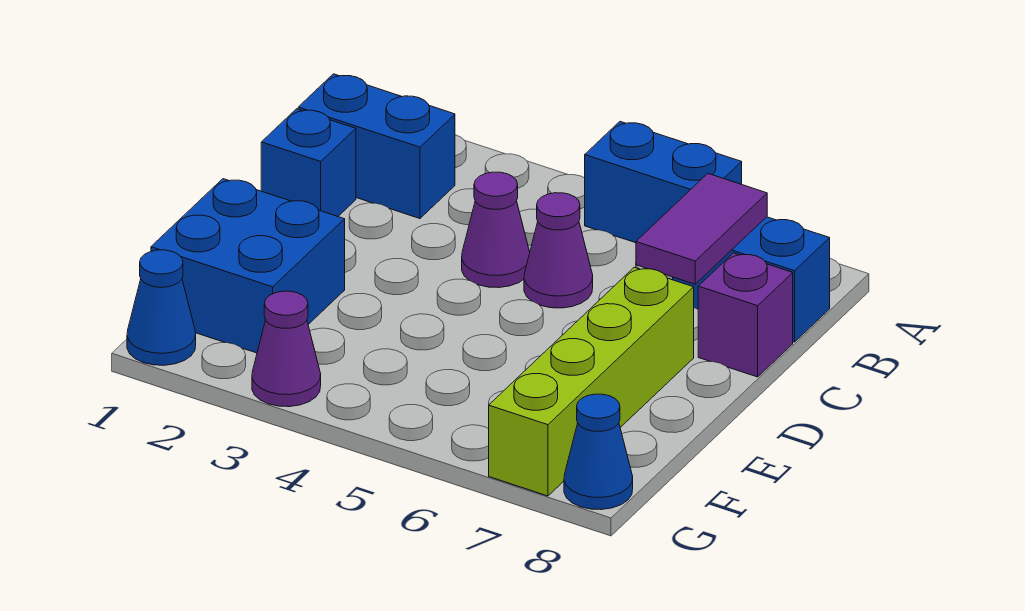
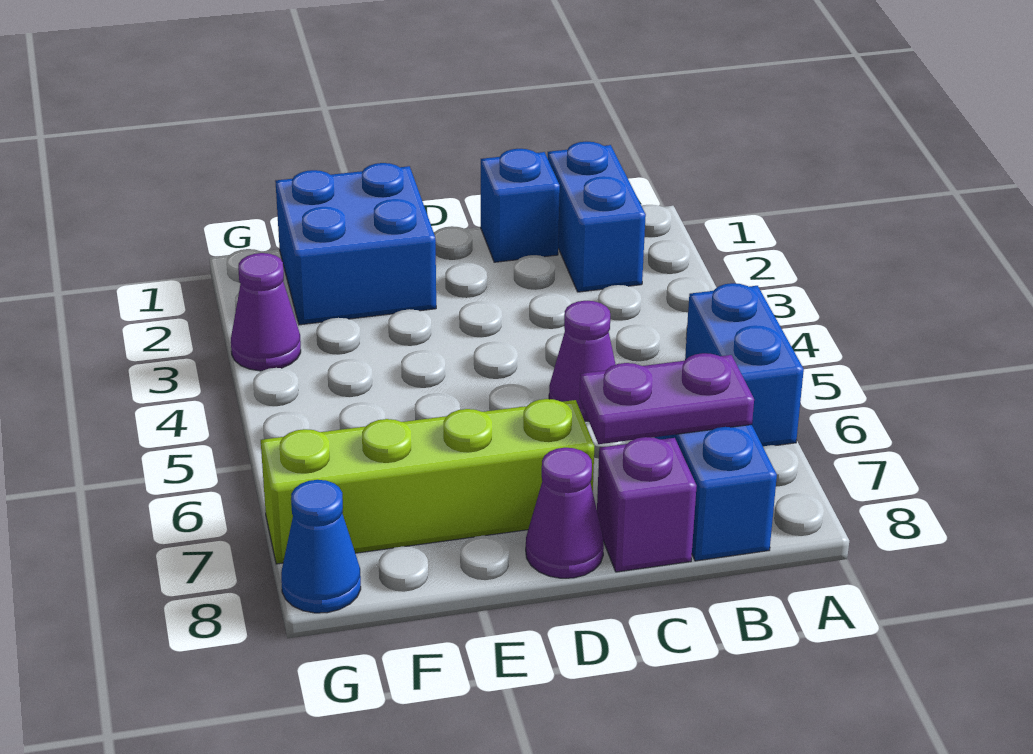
purple tile B7:C7 level 2 -> purple plate B7:C7 level 2
purple cone C4 level 1 -> purple cone D8 level 1
blue cone G1 level 1 -> none

